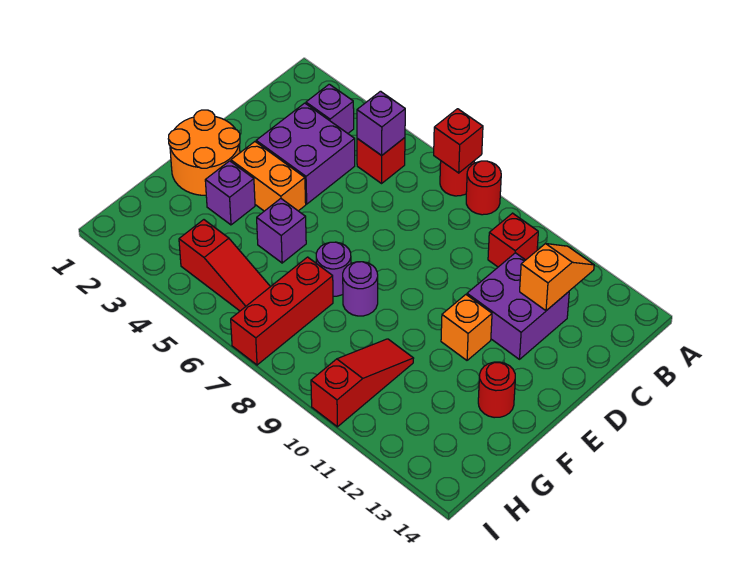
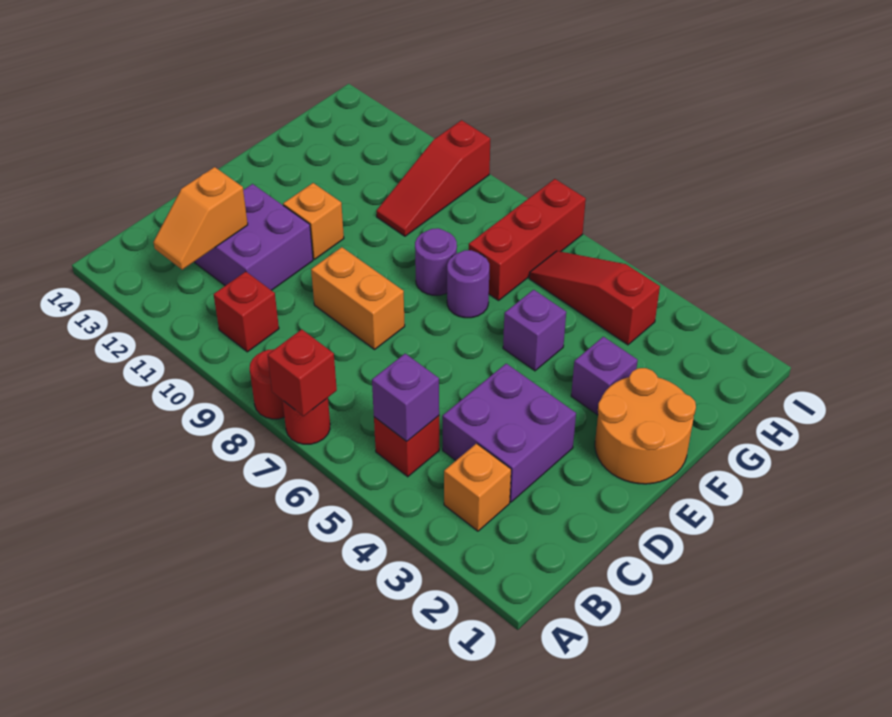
purple brick B3 level 1 -> orange brick B3 level 1
orange brick E3:E4 level 1 -> orange brick D8:D9 level 1
red round brick F13 level 1 -> none

